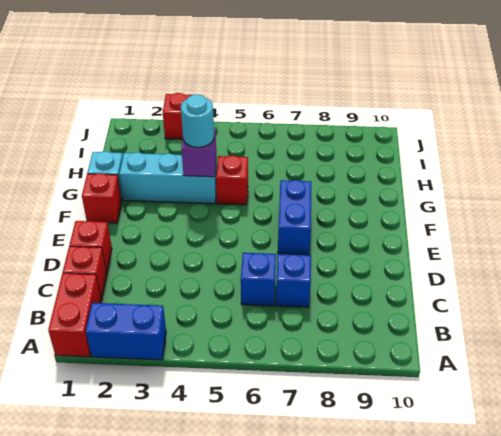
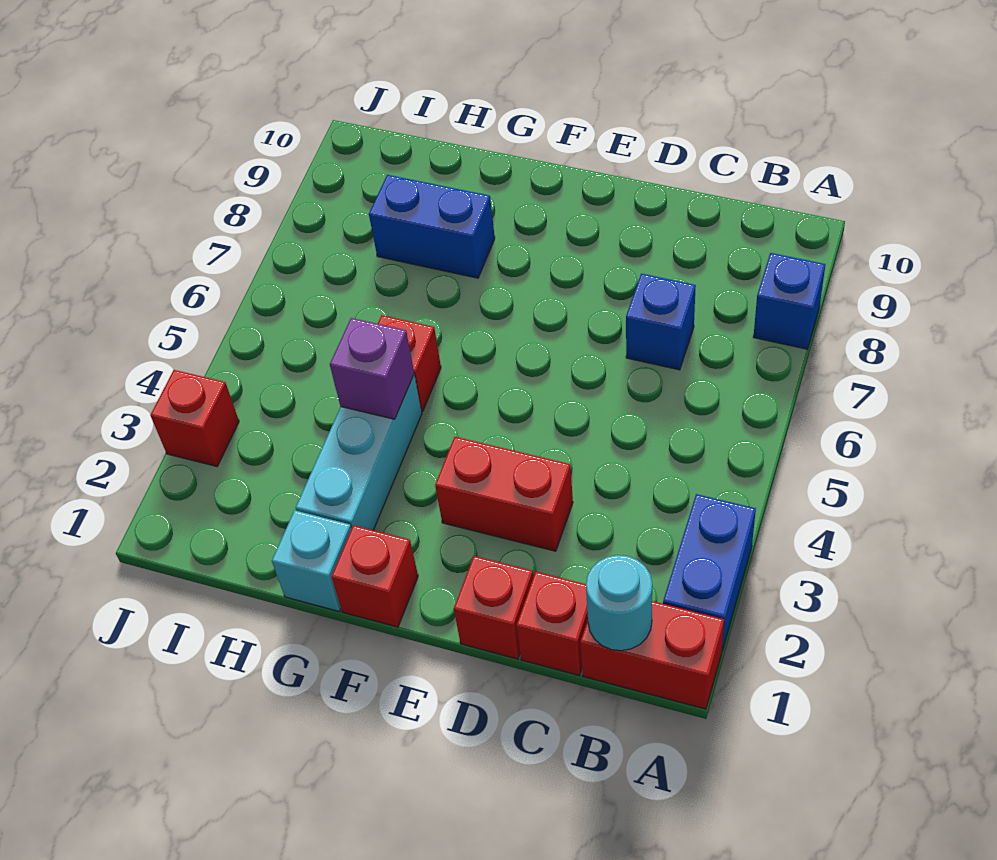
blue brick C6 level 1 -> blue brick A8 level 1
none -> red brick D3:E3 level 1
blue brick E7:F7 level 1 -> blue brick G8:H8 level 1
cyan round brick G4 level 3 -> cyan round brick B1 level 2

